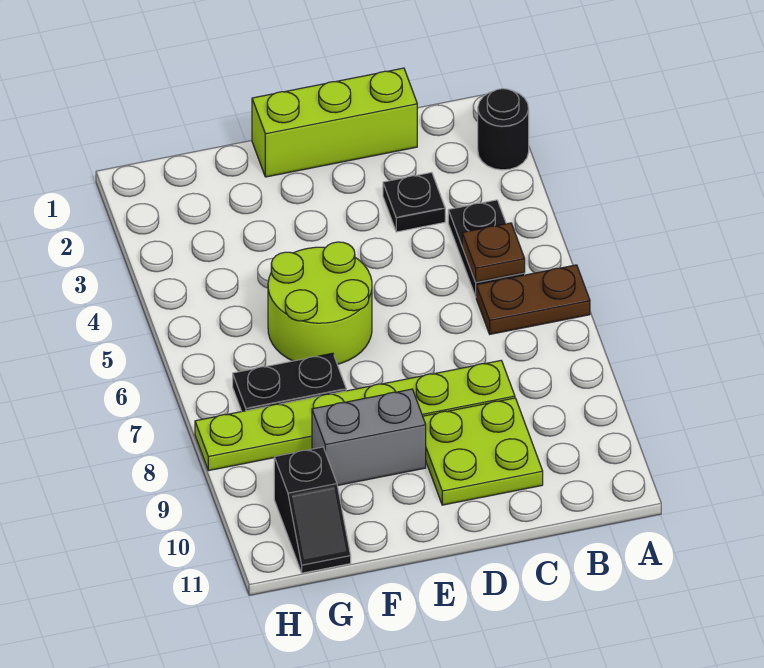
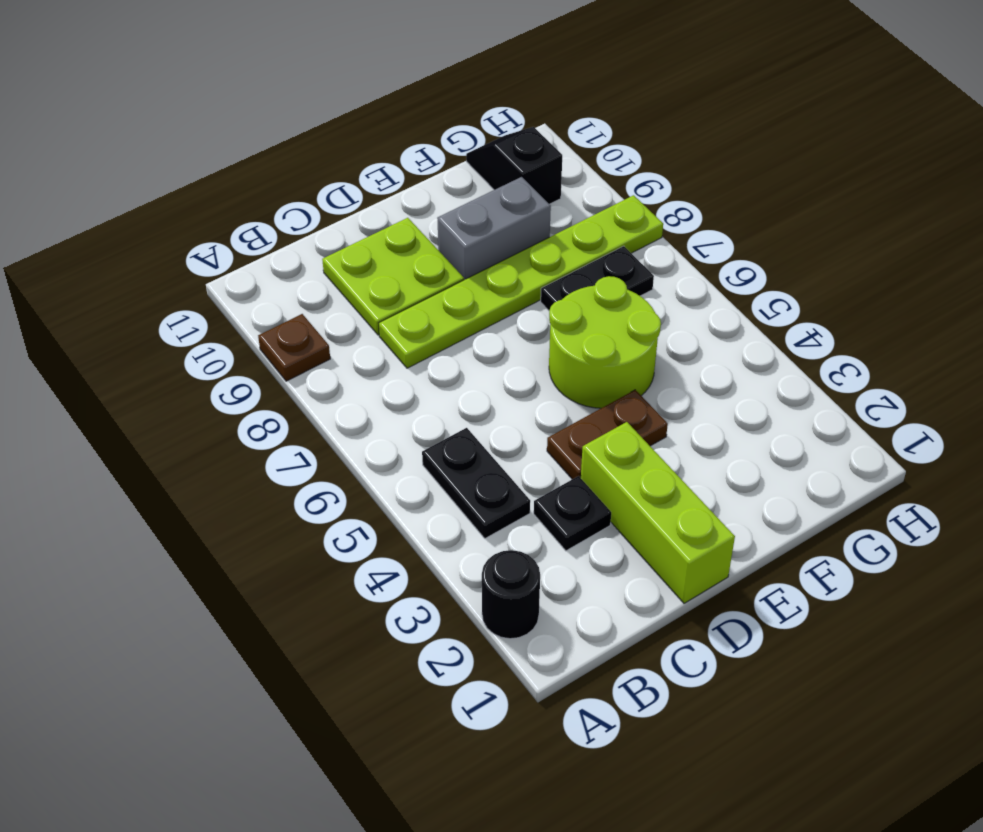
brown plate A6:B6 level 1 -> brown plate D4:E4 level 1
brown plate B5 level 2 -> brown plate A9 level 1
lime brick C1:E1 level 1 -> lime brick D1:D3 level 1

